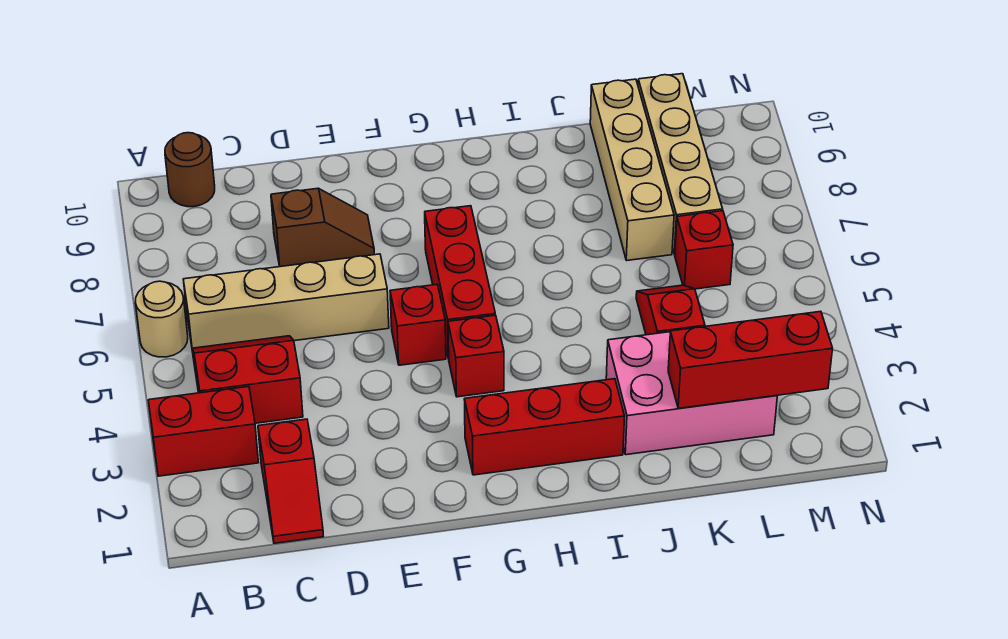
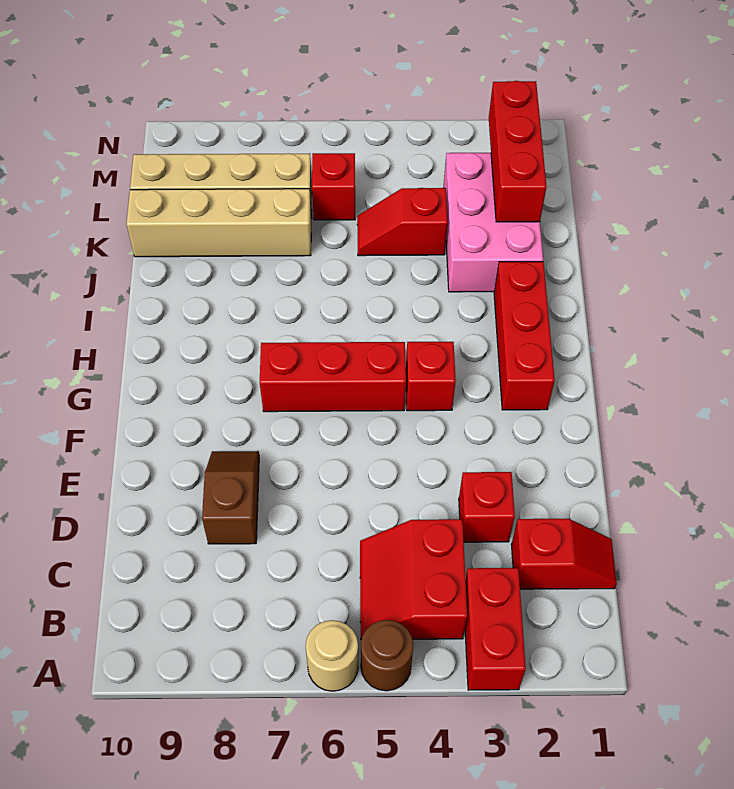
tan brick B6:E6 level 1 -> none
brown round brick B10 level 1 -> brown round brick A5 level 1
red brick F5 level 1 -> red brick D3 level 1

